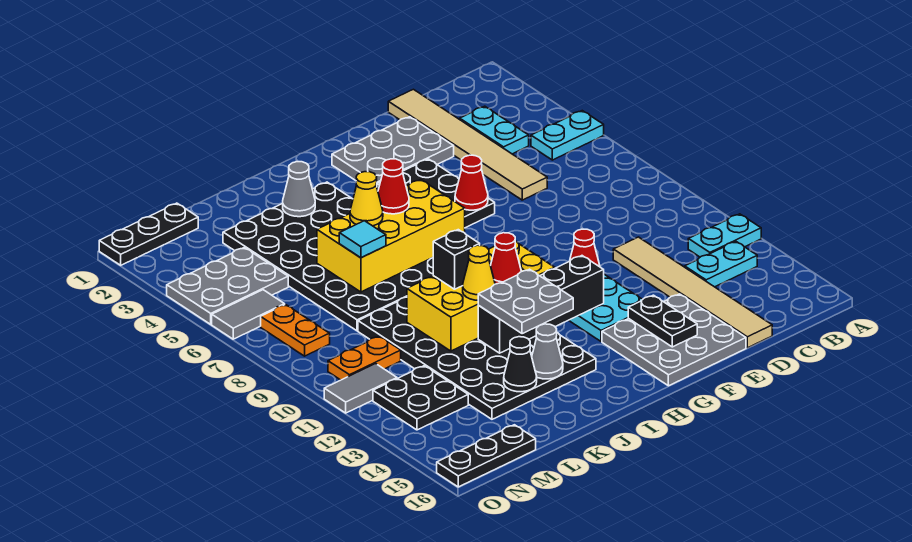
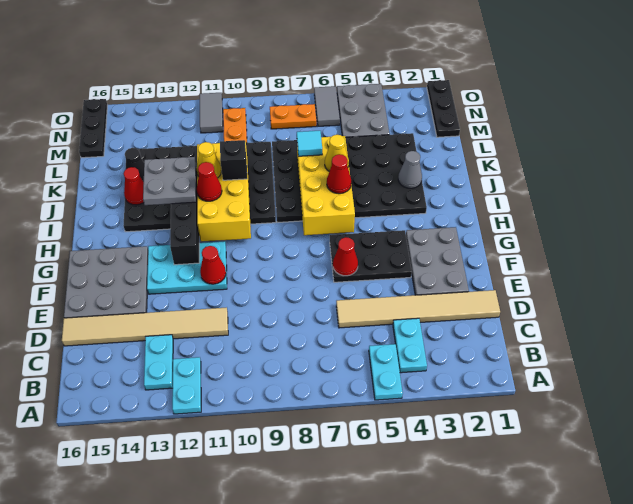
cyan plate C3:C4 level 1 -> cyan plate B4:C4 level 1
black plate F14:F15 level 2 -> none
grey cone J14 level 2 -> red cone J14 level 2
black plate M12:N13 level 1 -> none

